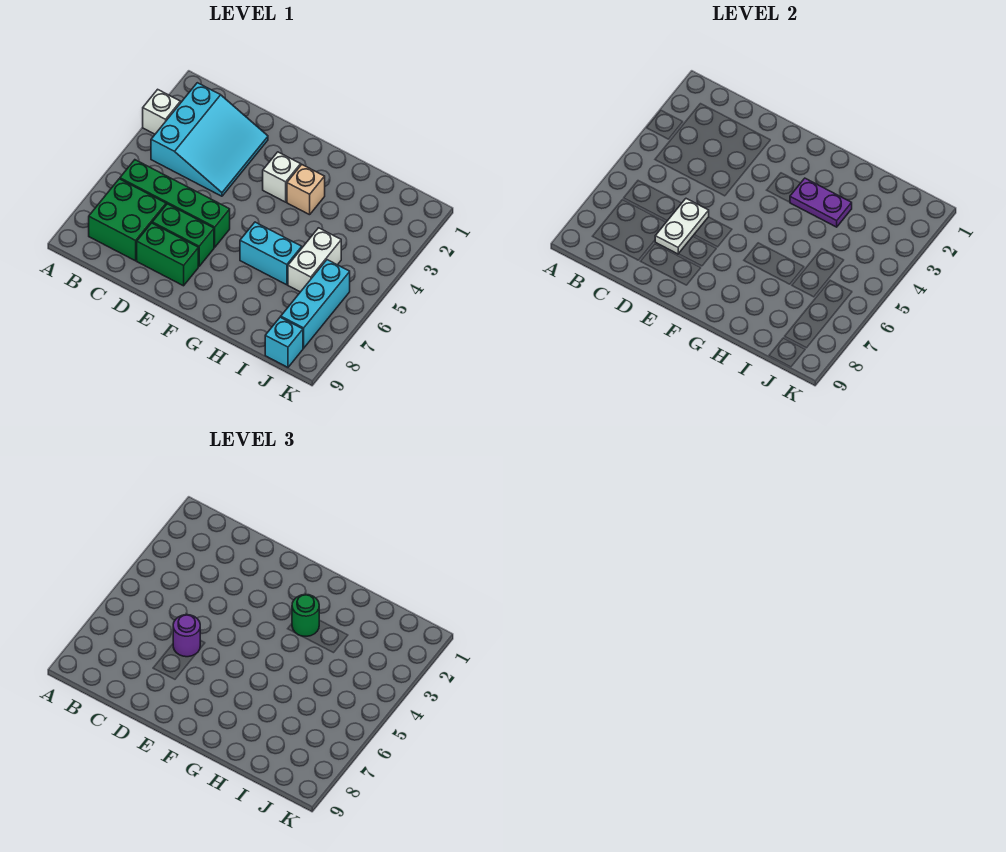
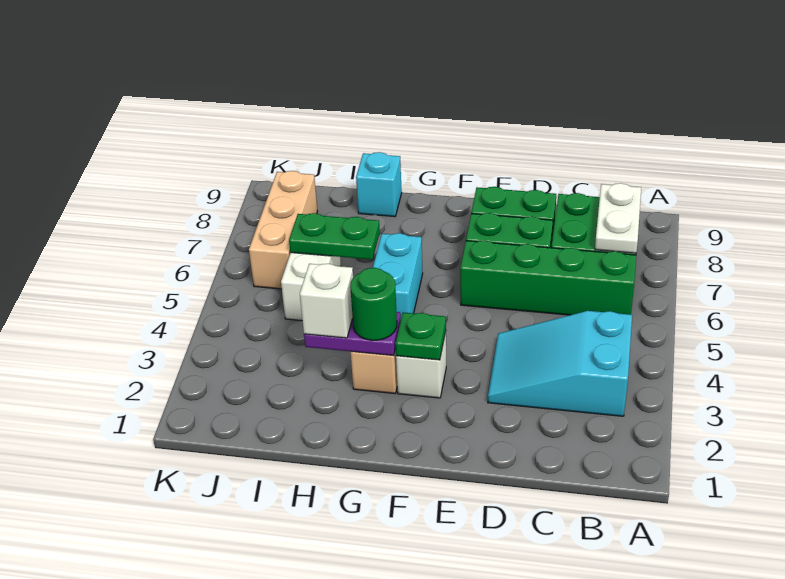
white brick A3 level 1 -> white brick H3 level 3
cyan slope B2:D4 level 1 top B -> cyan slope B3:D4 level 1 top B
white plate D6:D7 level 2 -> white plate B7:B8 level 2
purple round brick D6 level 3 -> none
none -> green plate F3 level 2
cyan brick G6:H6 level 1 -> cyan brick G5:G6 level 1
none -> green plate H6:I6 level 2
cyan brick J6:J8 level 1 -> tan brick J6:J8 level 1
cyan brick J9 level 1 -> cyan brick H9 level 1

